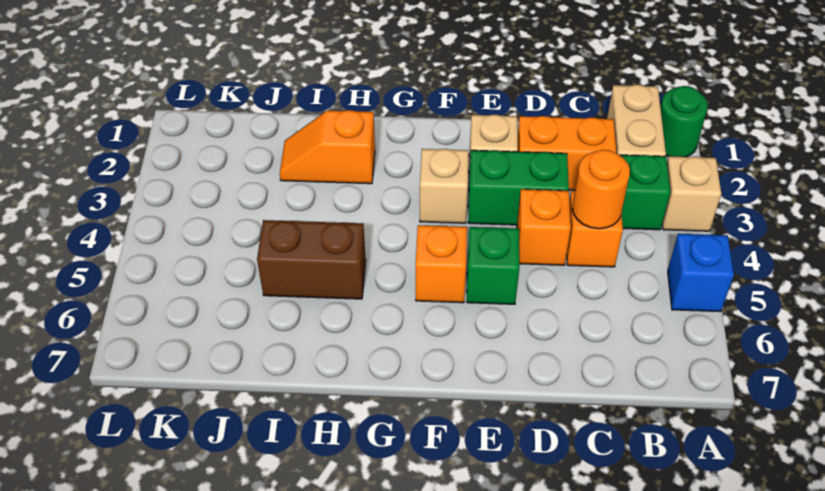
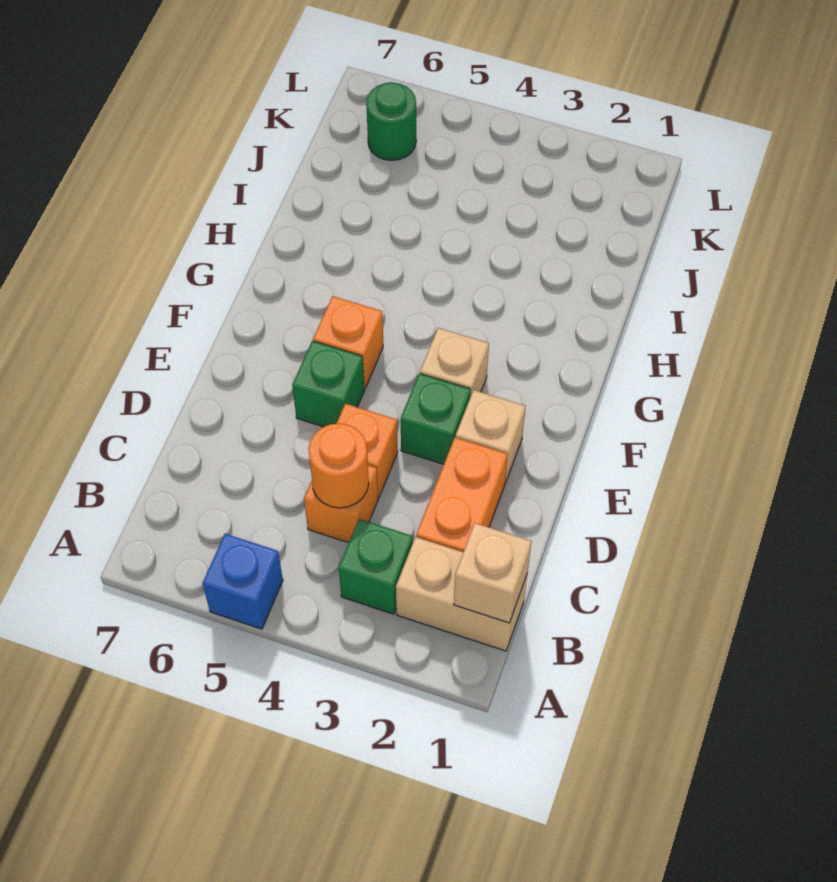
green round brick A1 level 1 -> green round brick K6 level 1
tan brick A3 level 1 -> tan brick B1 level 2
green brick D3:E3 level 1 -> green brick E3 level 1
orange slope H2:I2 level 1 top H -> none
brown brick H5:I5 level 1 -> none

